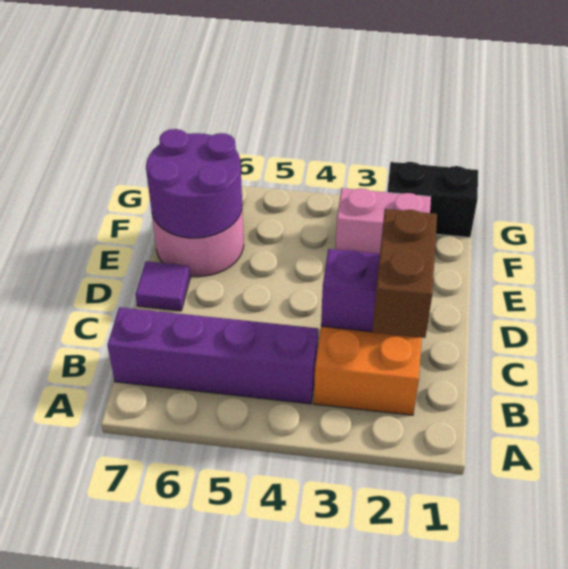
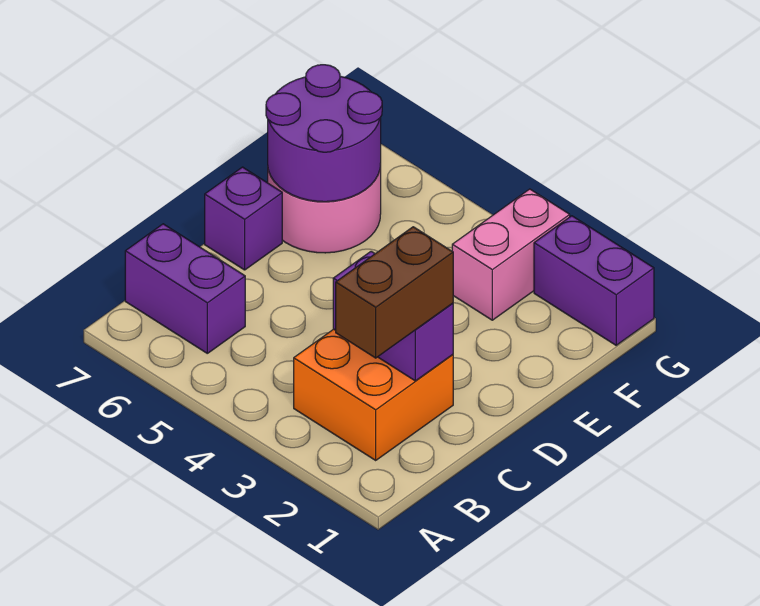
purple brick B4:B7 level 1 -> purple brick B6:B7 level 1
purple tile D7 level 1 -> purple brick D7 level 1
pink brick F2:F3 level 1 -> pink brick F3:G3 level 1
black brick G1:G2 level 1 -> purple brick G1:G2 level 1

